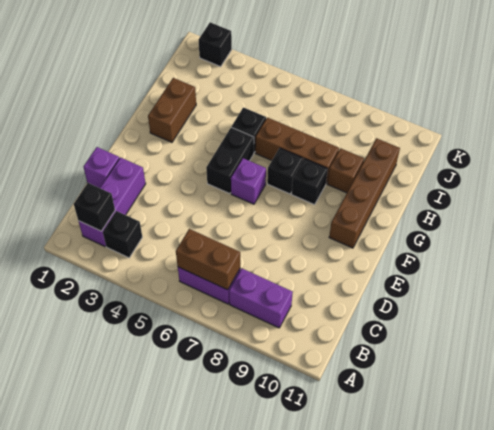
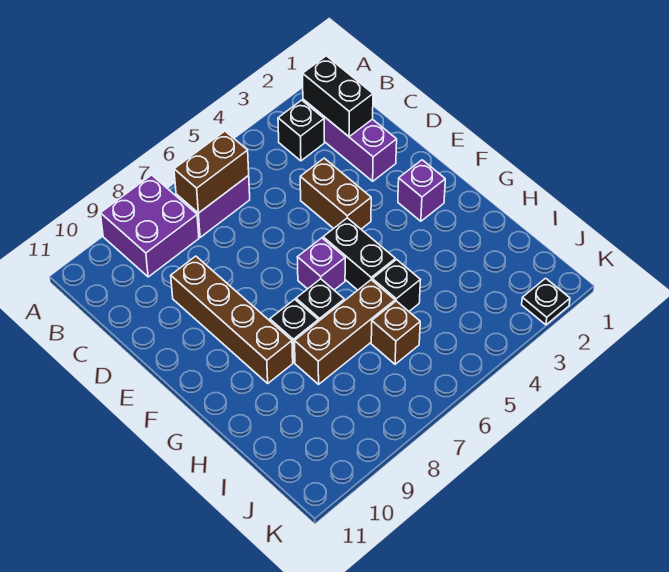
black brick B2 level 2 -> black brick B2:C2 level 2
purple brick B8:B9 level 1 -> purple brick A8:B9 level 1
purple brick D1 level 1 -> purple brick F2 level 1
brown brick F10:I10 level 1 -> brown brick D9:G9 level 1
brown brick G2:H2 level 1 -> brown brick D4:E4 level 1
brown brick H9 level 1 -> brown brick I6 level 1
black brick K2 level 1 -> black plate K2 level 1

